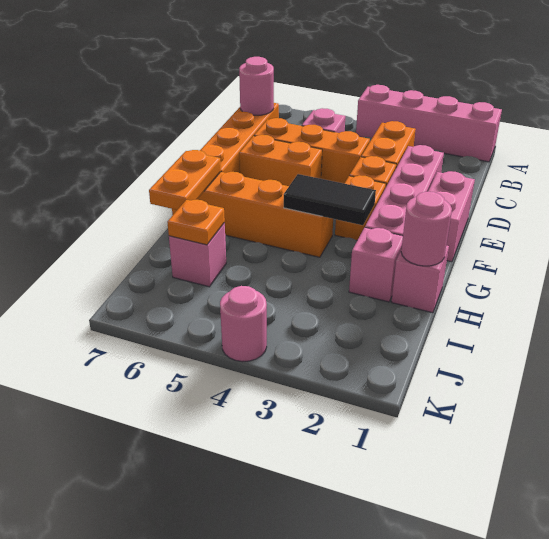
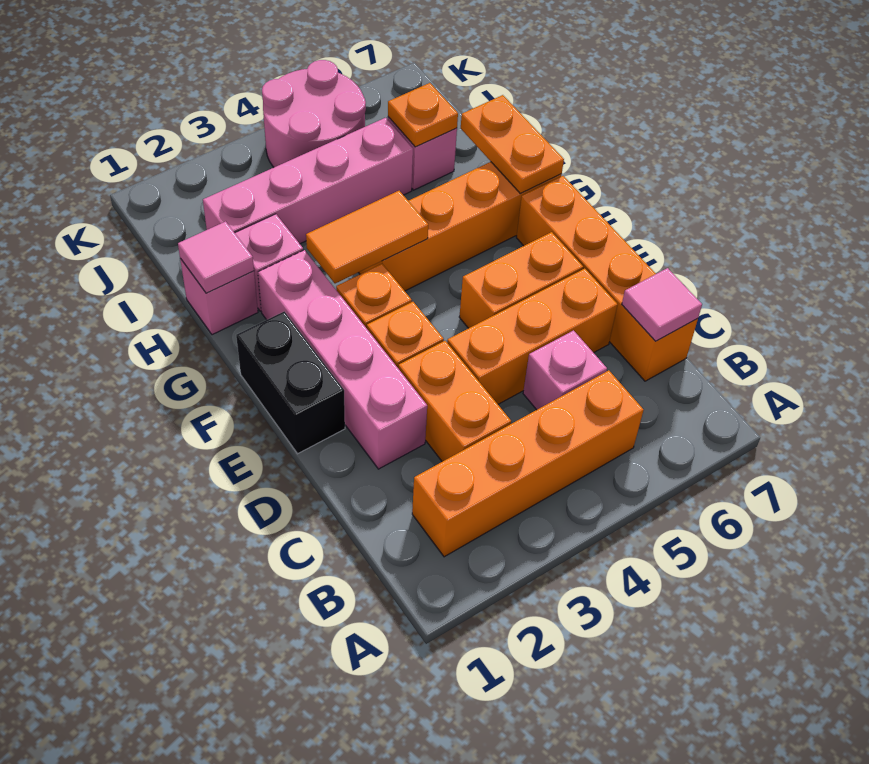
pink brick A1:A4 level 1 -> pink brick I2:I5 level 1
none -> orange brick B2:B5 level 1
pink round brick C7 level 2 -> pink tile C7 level 2
pink brick E1:F1 level 1 -> black brick E1:F1 level 1
black tile G3:G4 level 2 -> orange tile G3:G4 level 2
pink round brick H1 level 2 -> pink tile H1 level 2
pink round brick K4 level 1 -> pink round brick J4:K5 level 1

